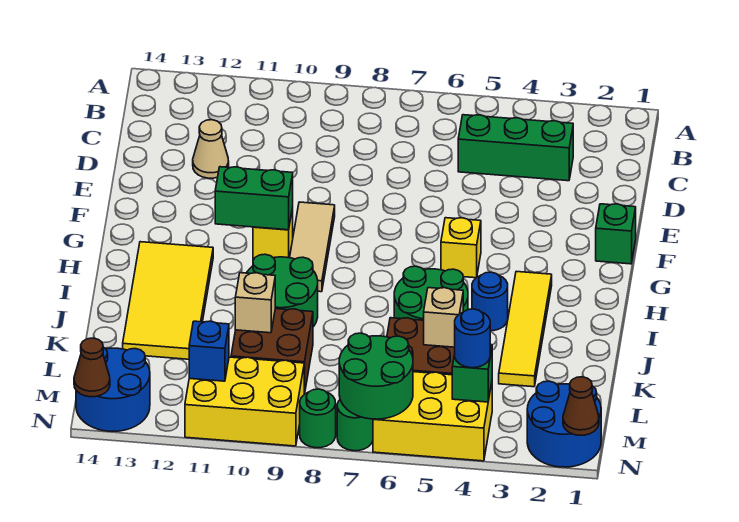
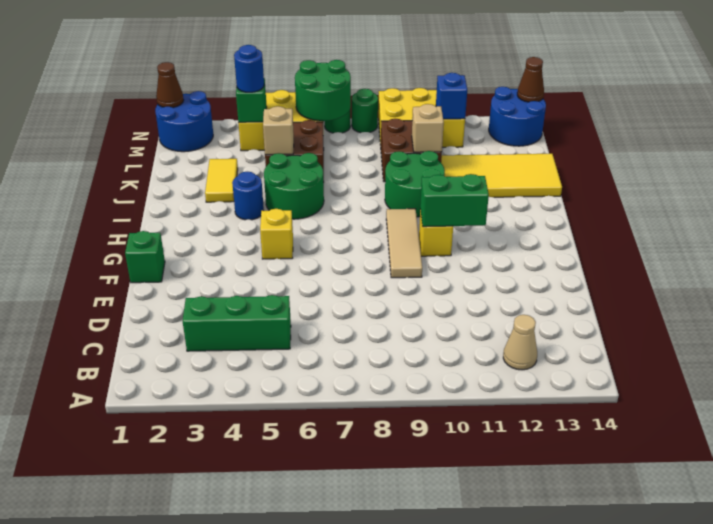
tan cone D12 level 1 -> tan cone B12 level 1
yellow tile H3:K3 level 1 -> yellow tile J3:K3 level 1
yellow tile H12:K13 level 1 -> yellow tile J11:K14 level 1

